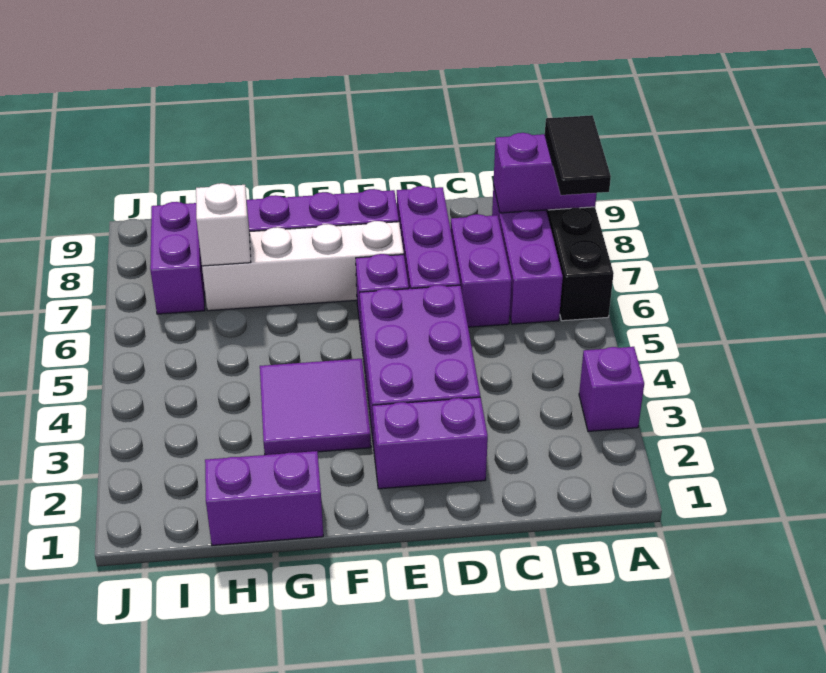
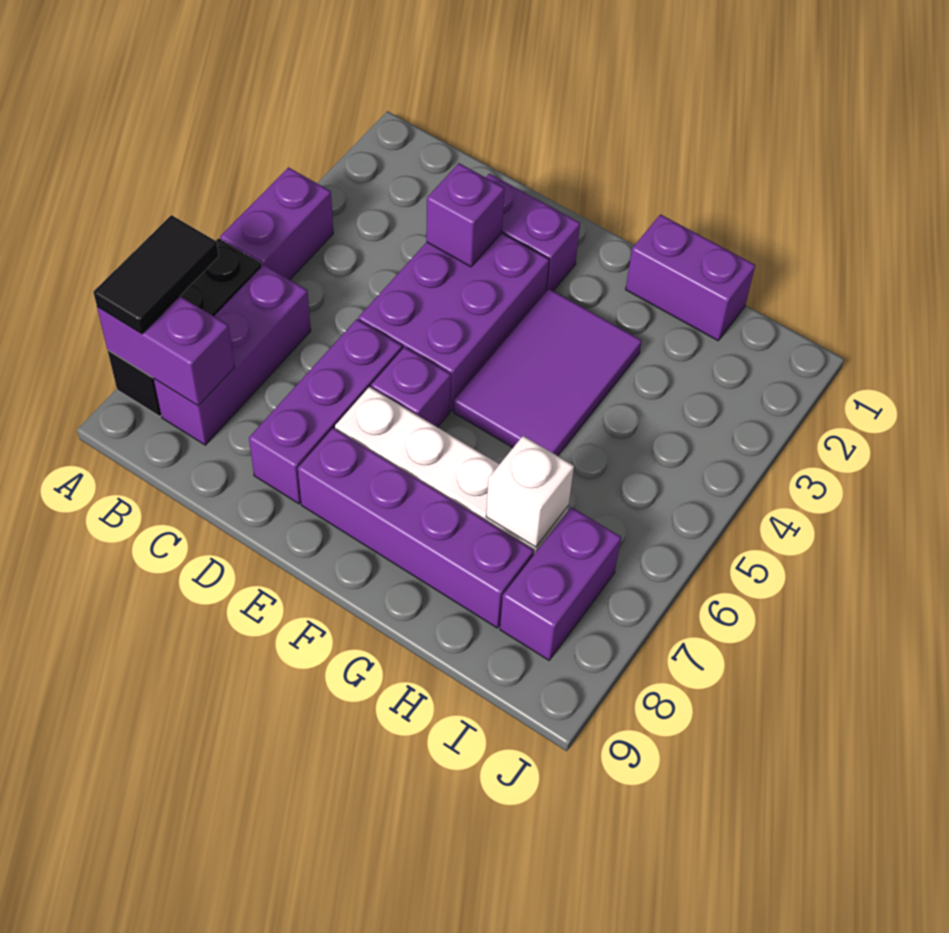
purple brick A3 level 1 -> purple brick D3 level 2
purple brick C6:C7 level 1 -> purple brick A4:A5 level 1
purple tile F3:G4 level 1 -> purple tile F3:G5 level 1

